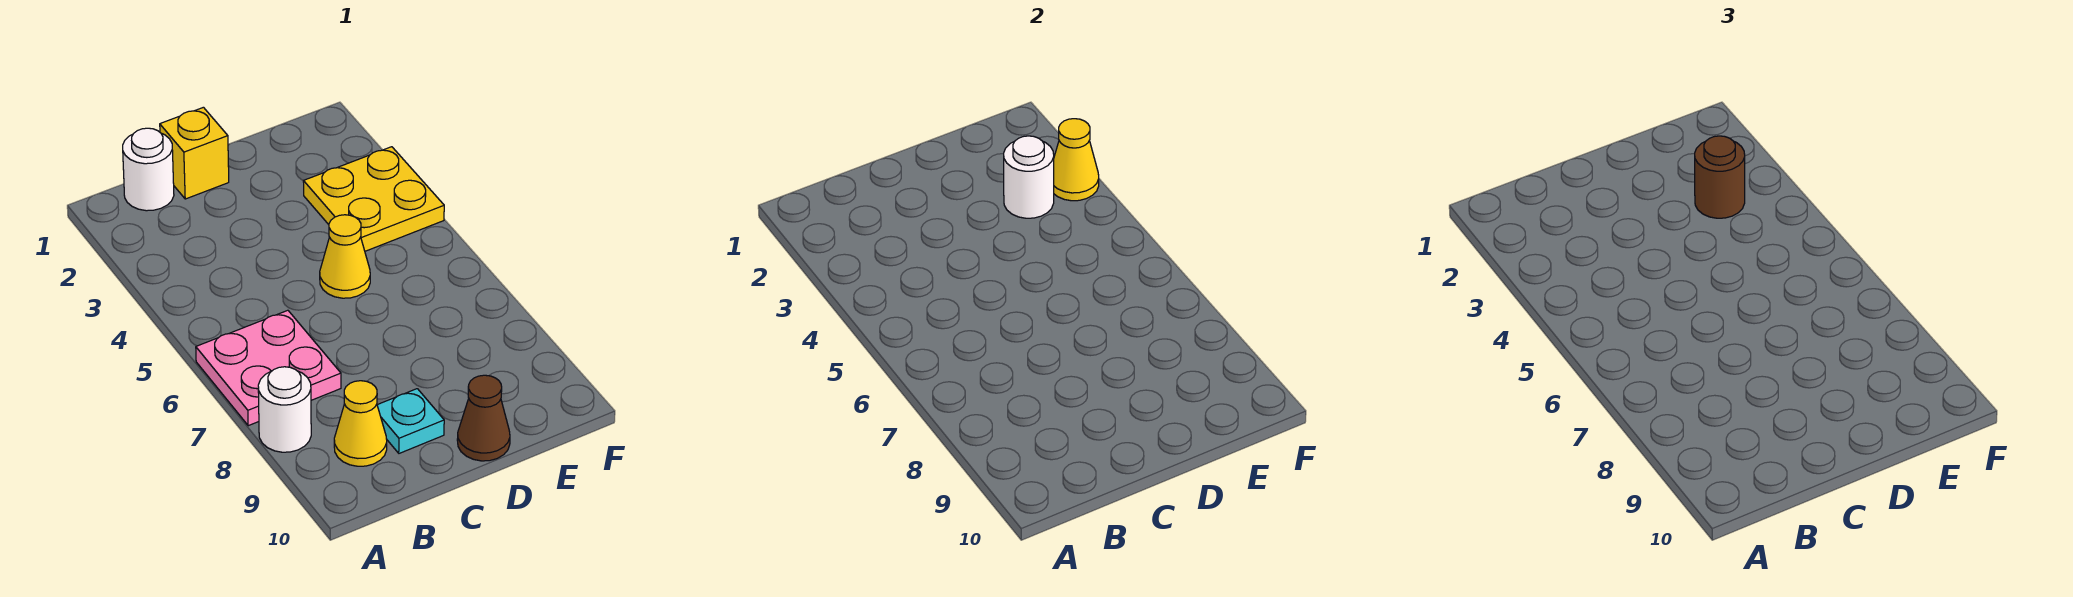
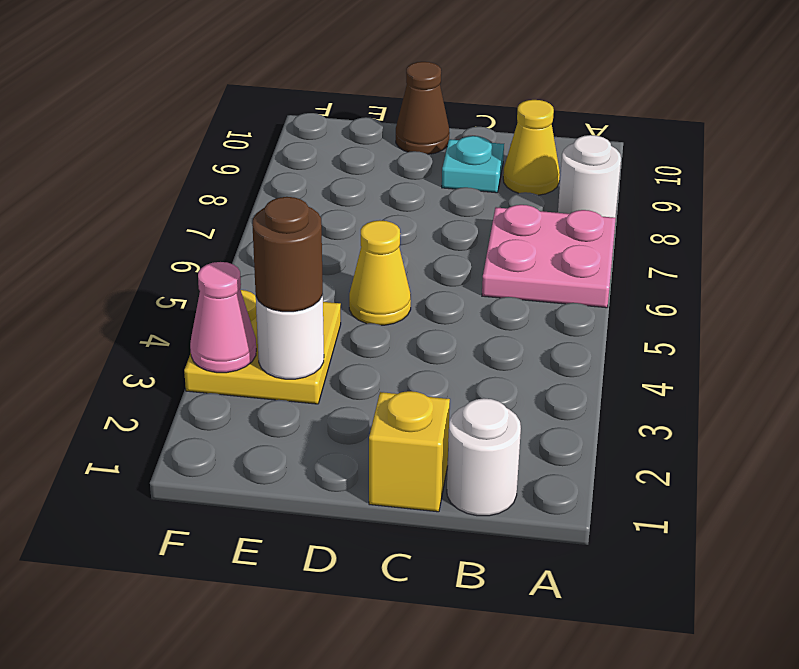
yellow cone F3 level 2 -> pink cone F3 level 2

